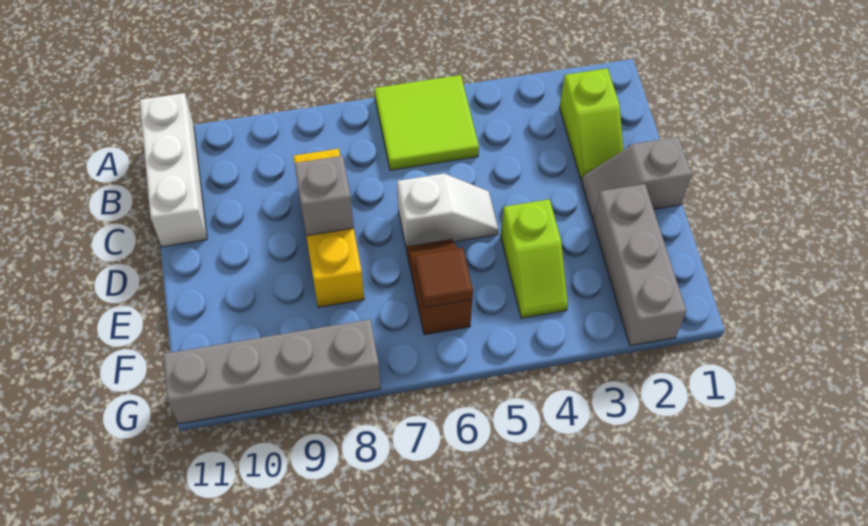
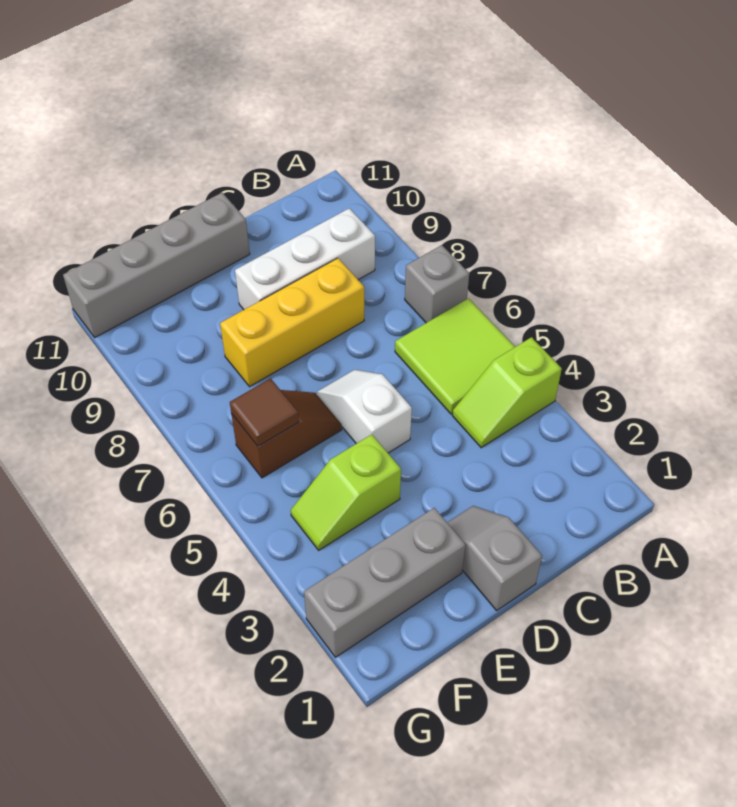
white brick A11:C11 level 1 -> white brick B9:D9 level 1
lime slope B2:C2 level 1 top B -> lime slope A4:B4 level 1 top A
white slope D5:D6 level 1 top 6 -> white slope D5:D6 level 1 top 5
grey brick D8 level 2 -> grey brick A7 level 1
grey brick G8:G11 level 1 -> grey brick D11:G11 level 1

